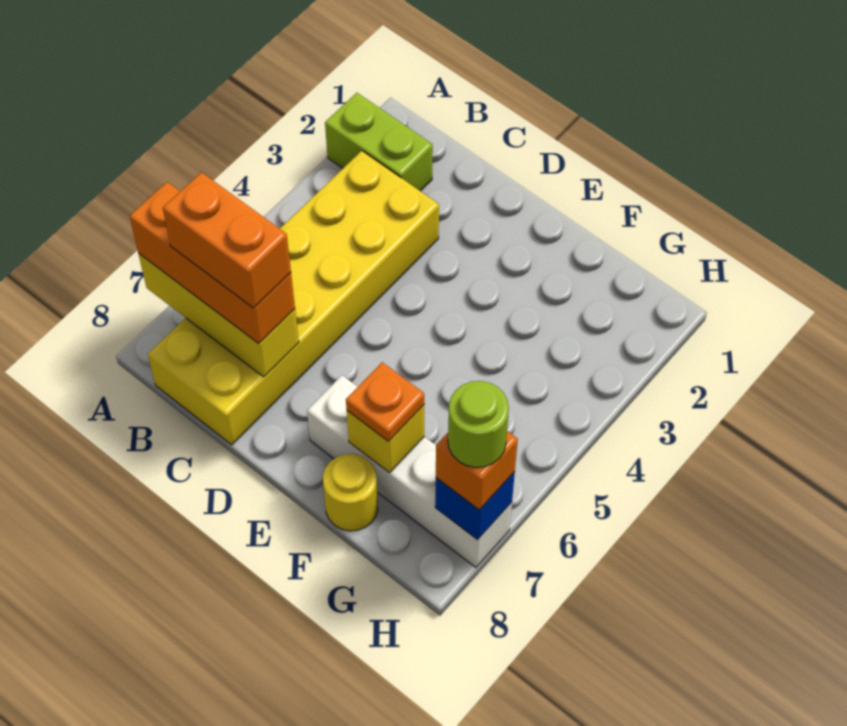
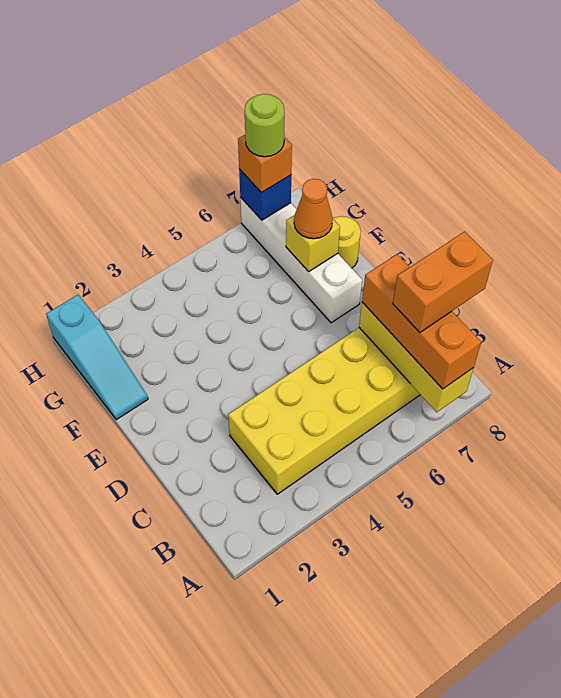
lime brick A2:B2 level 1 -> none
orange brick B7:C7 level 4 -> orange brick B7:B8 level 4
none -> cyan slope F1:H1 level 1 top H
orange plate F7 level 3 -> orange cone F7 level 3

